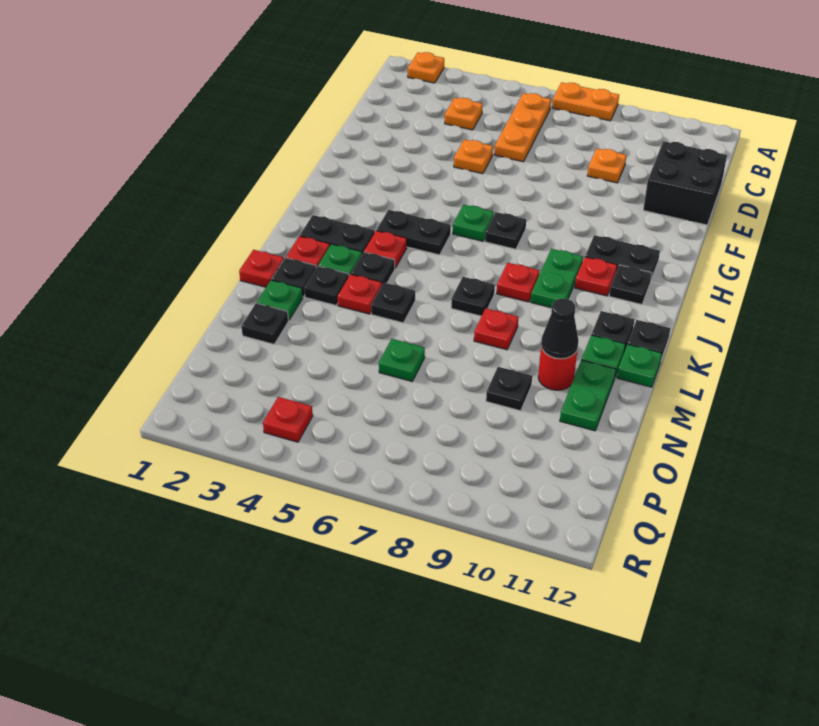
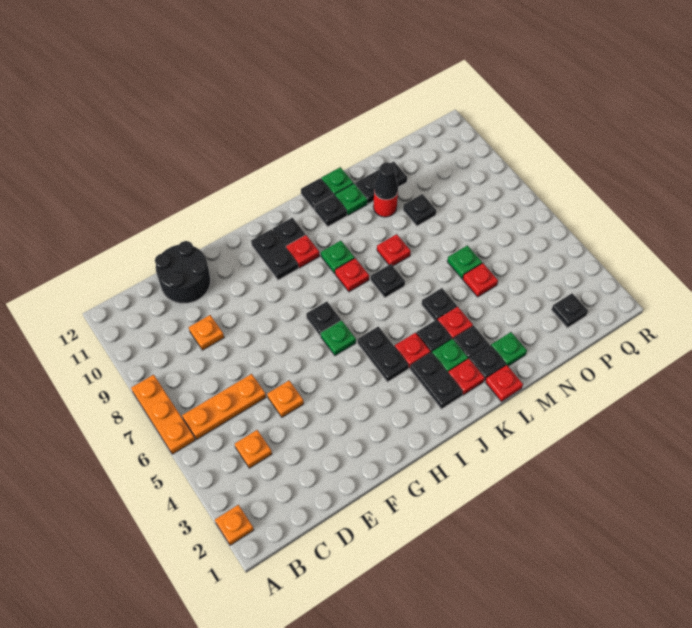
orange plate A7:A8 level 1 -> orange plate A6:A8 level 1
black brick D11:E12 level 1 -> black round brick D11:E12 level 1
green plate I9:J9 level 1 -> green plate J9 level 1
green plate M11:N11 level 1 -> black plate M11:N11 level 1
black plate N2 level 1 -> black plate P2 level 1
red plate Q4 level 1 -> red plate N5 level 1

